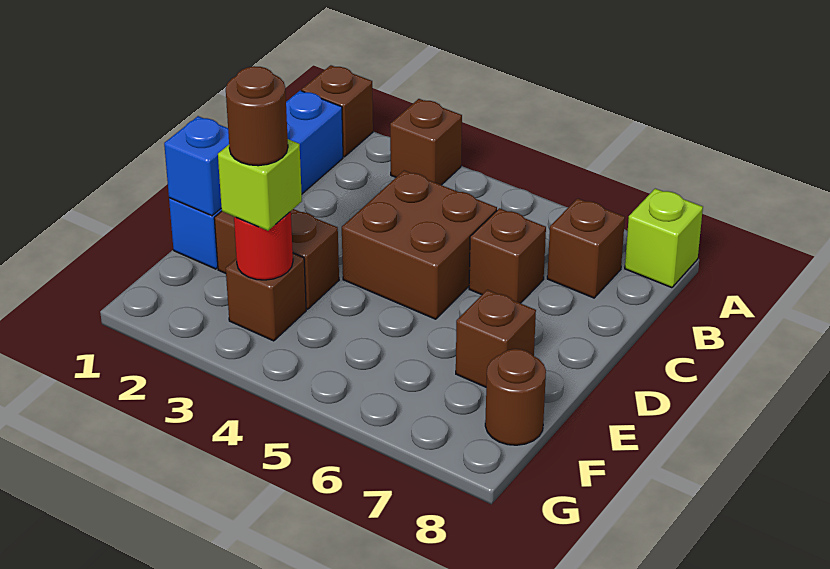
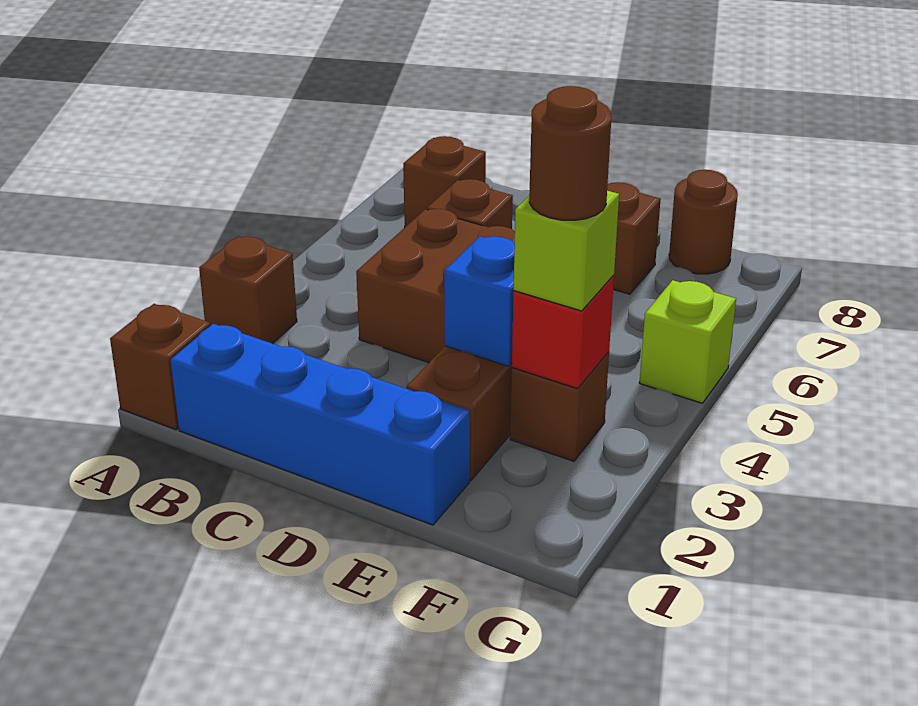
lime brick A8 level 1 -> lime brick G5 level 1
blue brick E1 level 2 -> blue brick E3 level 2
red round brick F3 level 2 -> red brick F3 level 2

